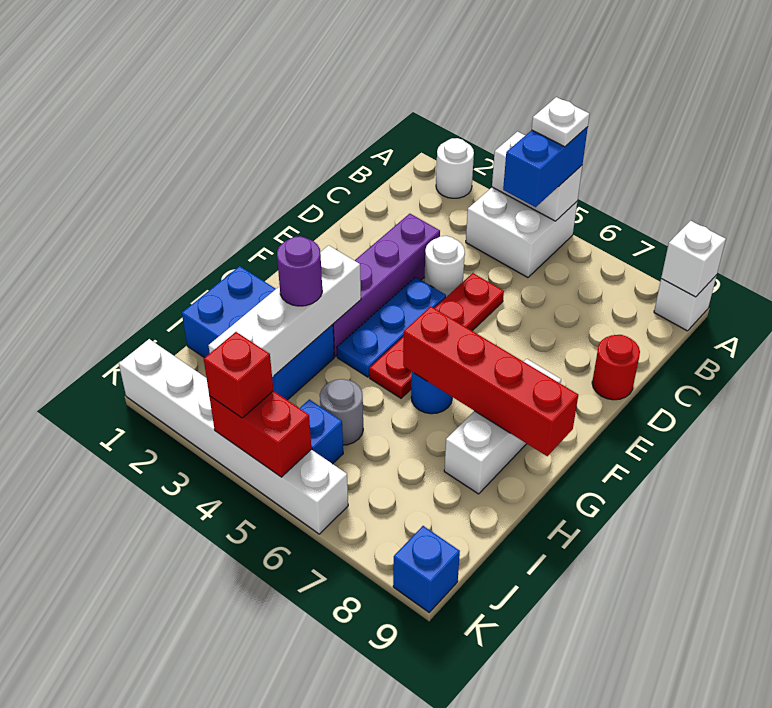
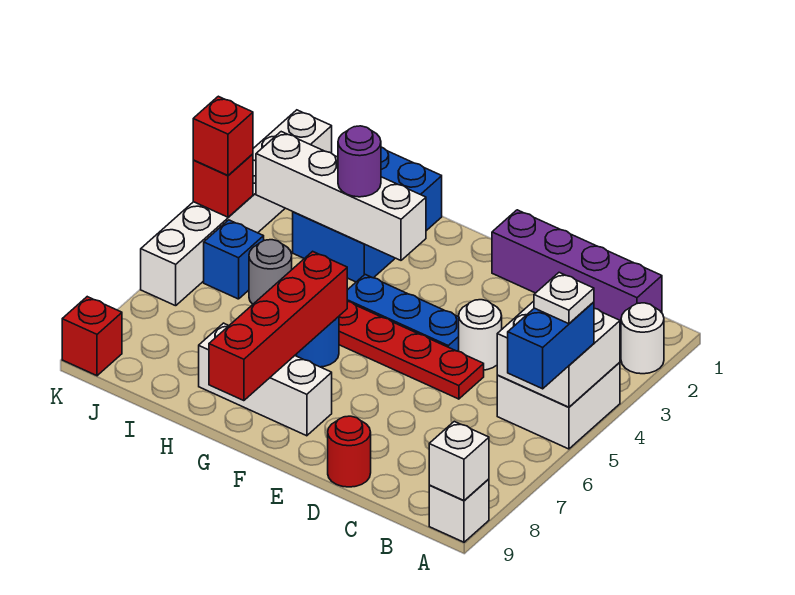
white brick A4:A5 level 2 -> white brick A4:B5 level 2
blue brick A5:B5 level 3 -> blue brick A5:A6 level 3
purple brick D3:G3 level 1 -> purple brick B1:E1 level 1
red brick K4:K5 level 2 -> red brick K4 level 2
blue brick K9 level 1 -> red brick K9 level 1

